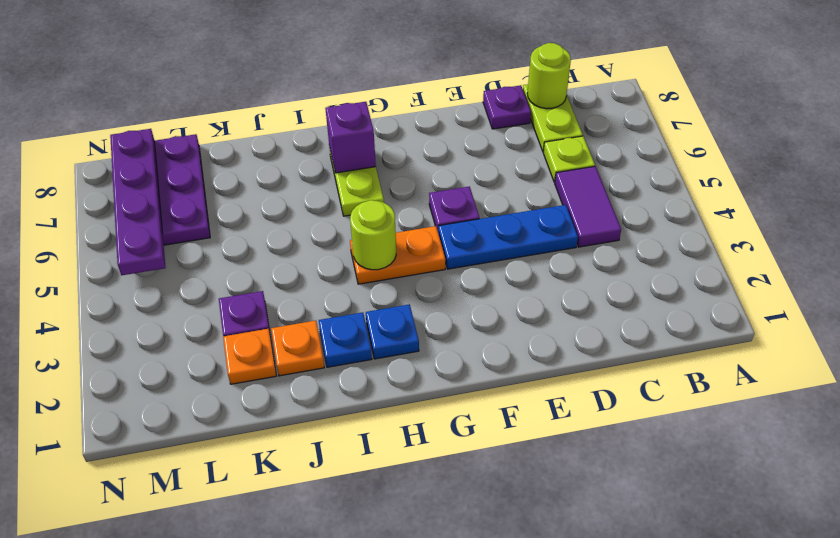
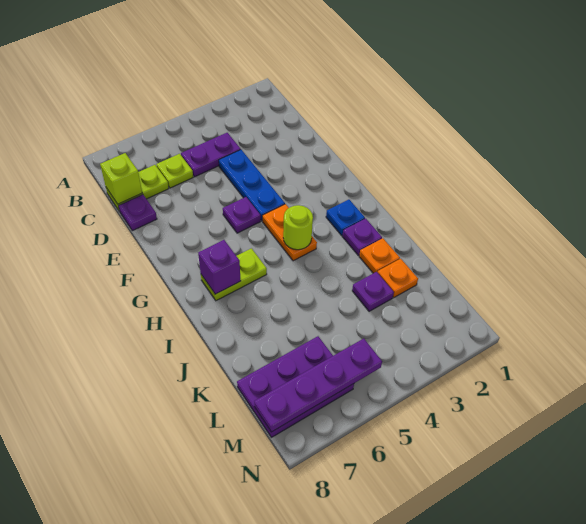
purple tile C4:C5 level 1 -> purple plate C4:C5 level 1
lime round brick C8 level 2 -> lime brick C8 level 2
blue plate I2 level 1 -> purple plate I2 level 1

